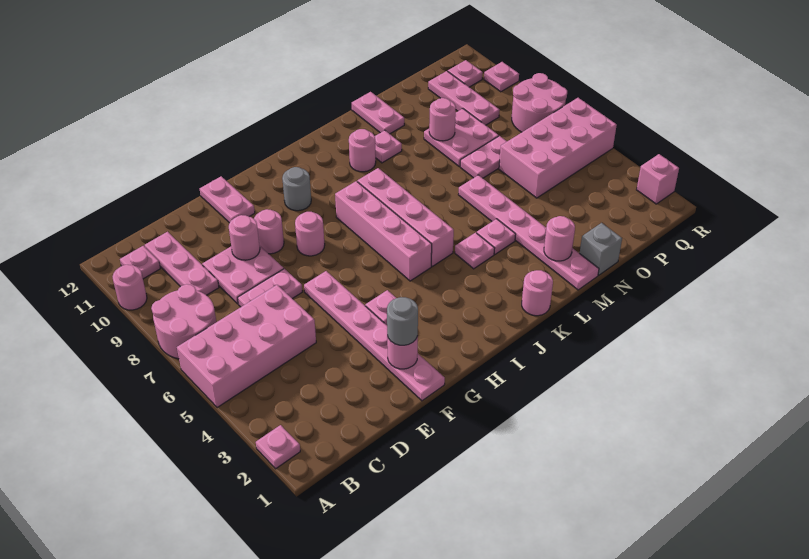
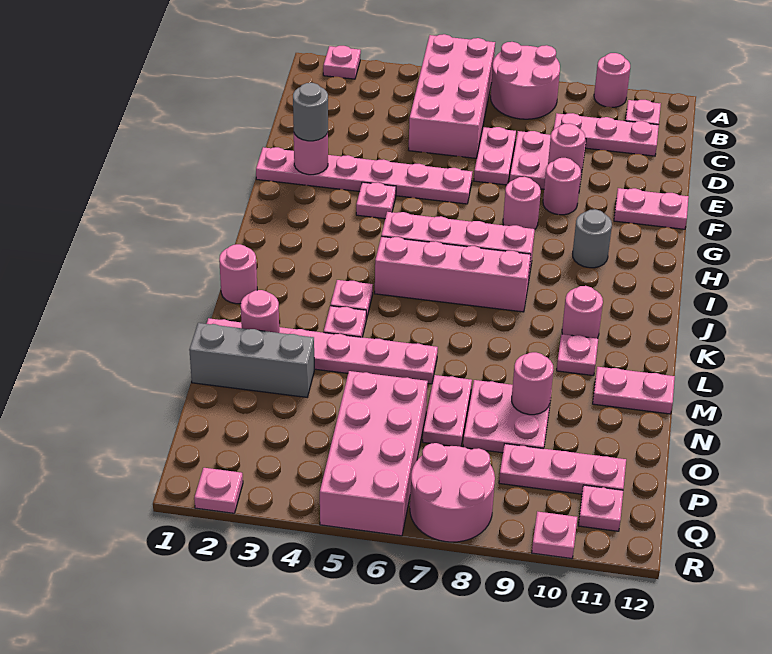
grey brick N1 level 1 -> grey brick N1:N3 level 1
pink brick R2 level 1 -> pink plate R2 level 1

